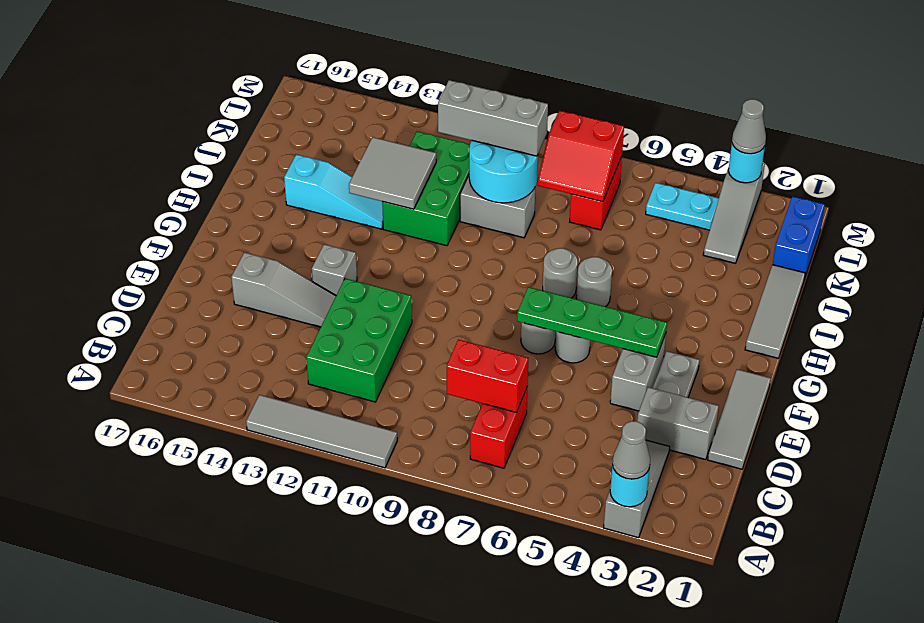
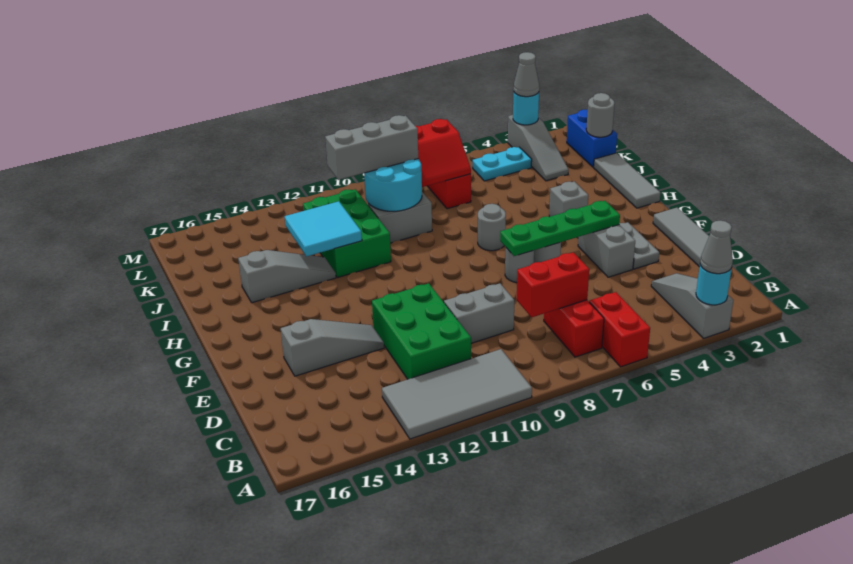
none -> red brick A6:B6 level 1
grey tile A10:A13 level 1 -> grey tile A10:B13 level 1
grey brick D2:D3 level 1 -> grey brick D9:D10 level 1
grey brick F13 level 1 -> grey brick H4 level 1
grey round brick H6 level 1 -> grey round brick K1 level 2
grey tile I12:J13 level 2 -> cyan tile I12:J13 level 2
cyan slope I13:I15 level 1 top 15 -> grey slope I13:I15 level 1 top 15

